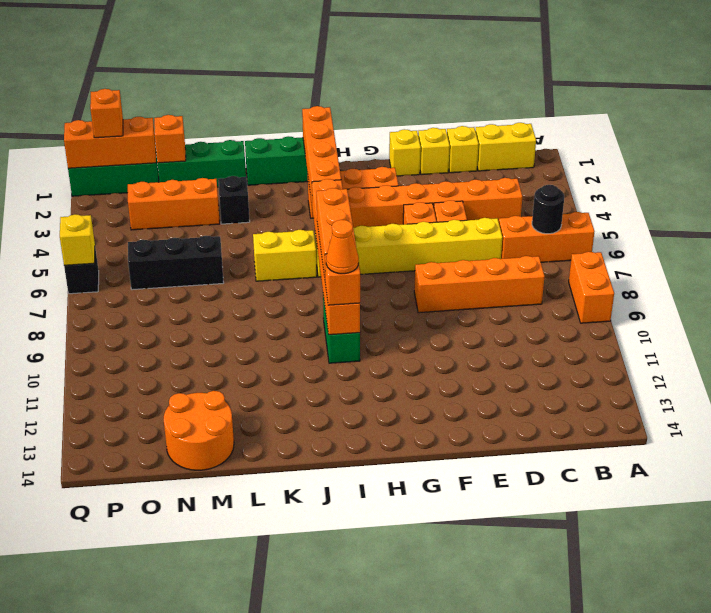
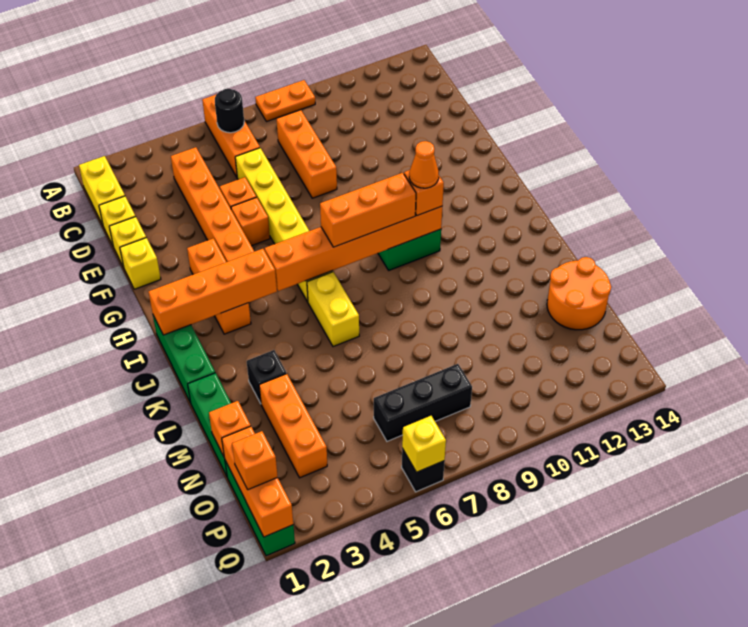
orange brick A8:A9 level 1 -> orange plate A8:A9 level 1
orange brick C8:F8 level 1 -> orange brick C8:E8 level 1
black brick M6:O6 level 1 -> black brick O6:O8 level 1

